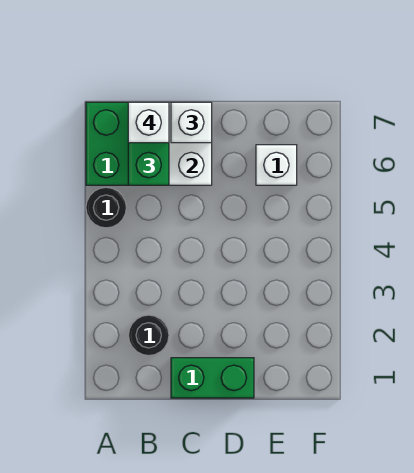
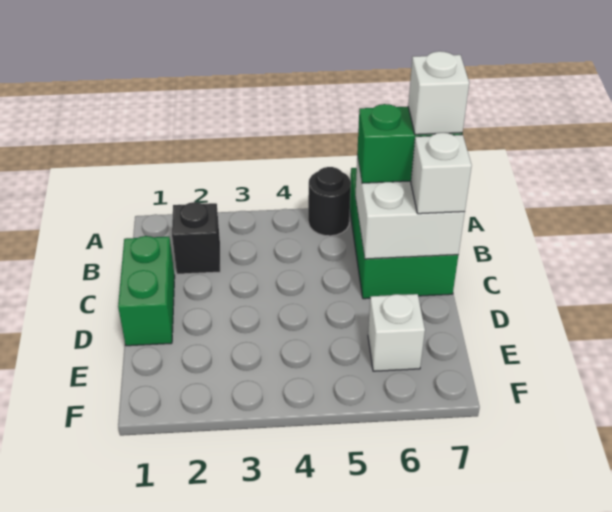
black round brick B2 level 1 -> black brick B2 level 1

